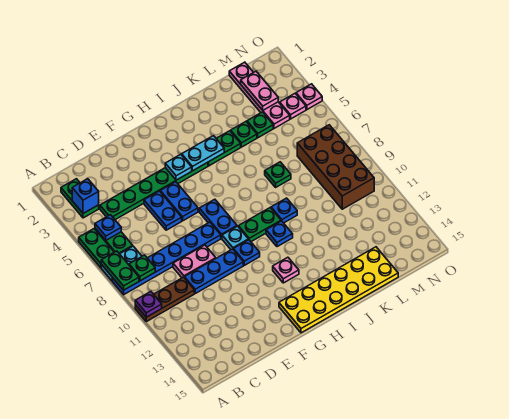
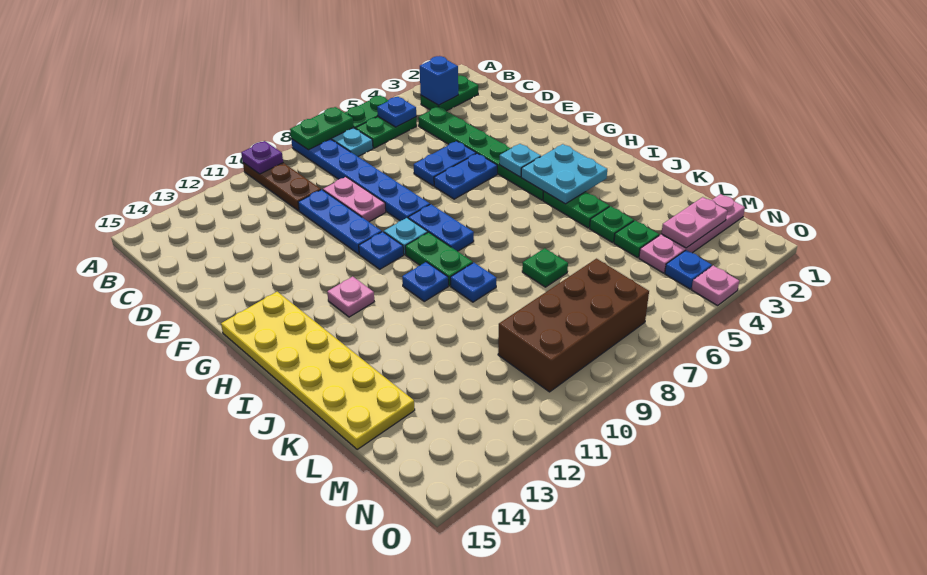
green plate B8 level 2 -> none
blue plate G7:G8 level 1 -> blue plate G8:H8 level 1
cyan plate H4:I4 level 2 -> cyan plate H3:I4 level 2
pink plate N4 level 1 -> blue plate N4 level 1

